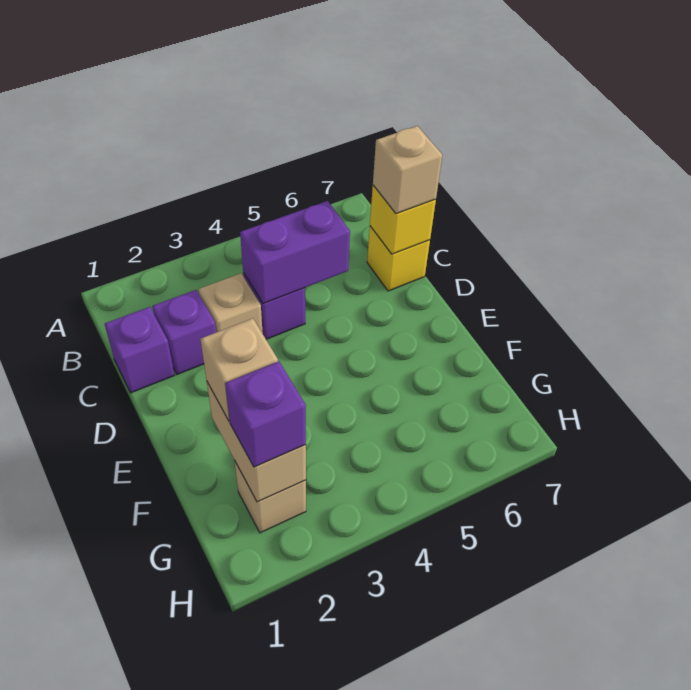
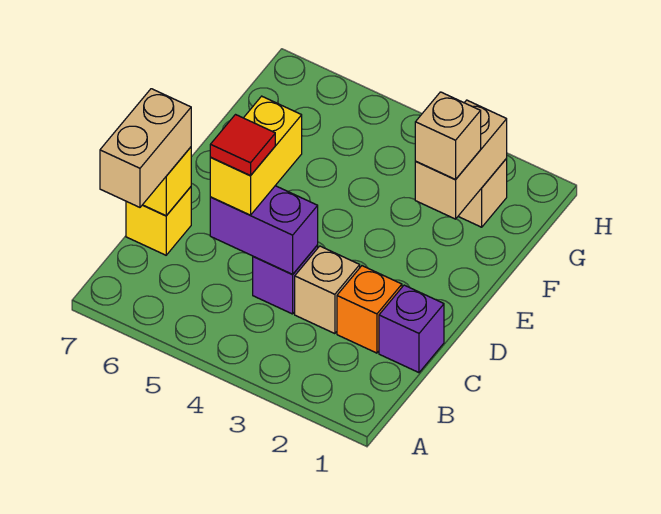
purple brick C2 level 1 -> orange brick C2 level 1
none -> yellow brick C5:D5 level 3
none -> red tile C5 level 4
tan brick C7 level 3 -> tan brick B7:C7 level 3
purple brick G2 level 3 -> none

